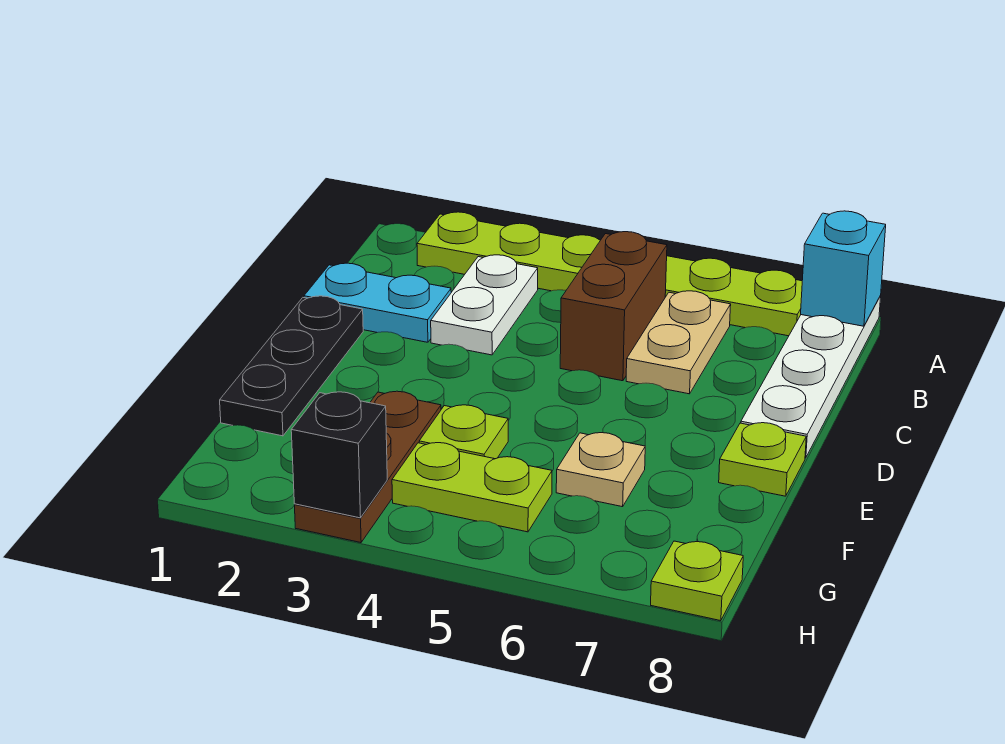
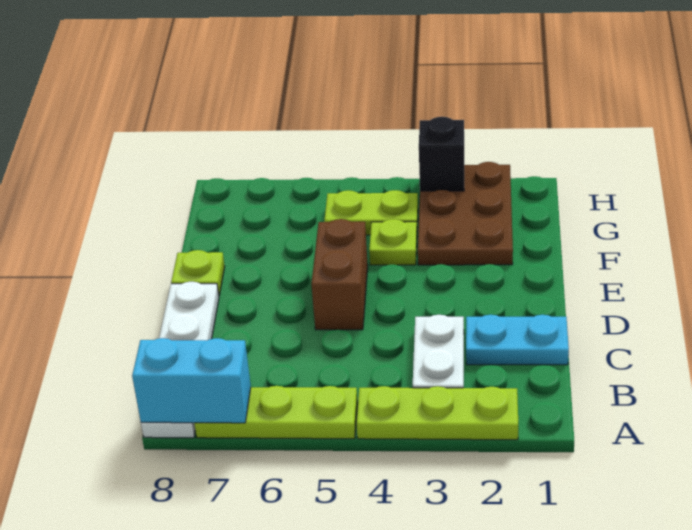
cyan brick A8 level 2 -> cyan brick A7:A8 level 2
brown brick B5:C5 level 1 -> brown brick D5:E5 level 1
tan plate B6:C6 level 1 -> none
black plate D1:F1 level 1 -> none
brown plate F3:H3 level 1 -> brown plate F2:H3 level 1
tan plate F6 level 1 -> none
lime plate H8 level 1 -> none

